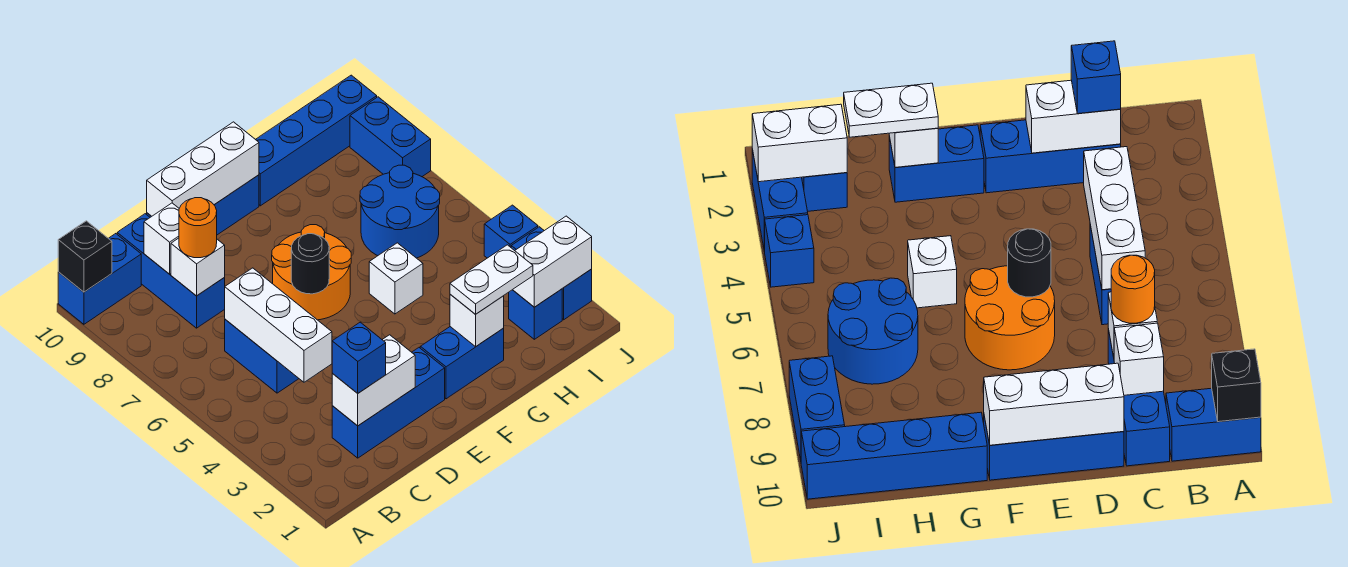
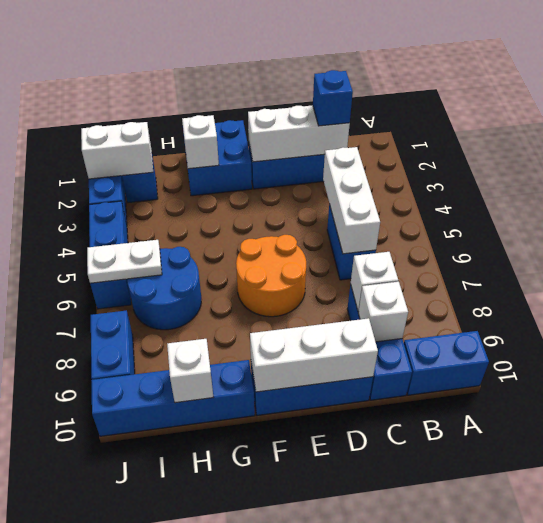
black brick A10 level 2 -> none
white brick C2:D2 level 2 -> white brick C2:E2 level 2
orange round brick C8 level 3 -> none
black round brick E6 level 2 -> none
blue brick F2:G2 level 1 -> blue brick F1:G2 level 1
white plate G2:H2 level 3 -> white plate I6:J6 level 2
white brick G5 level 1 -> white brick H10 level 2
blue brick J4 level 1 -> blue brick J4:J6 level 1

